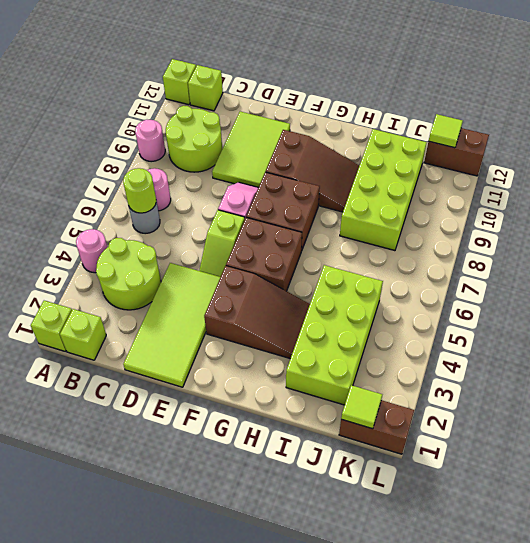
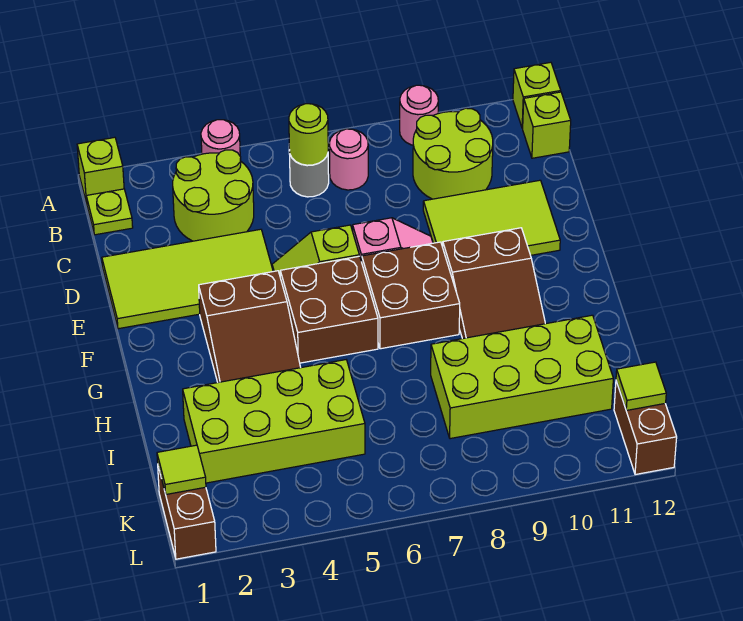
lime brick B1 level 1 -> lime plate B1 level 1

